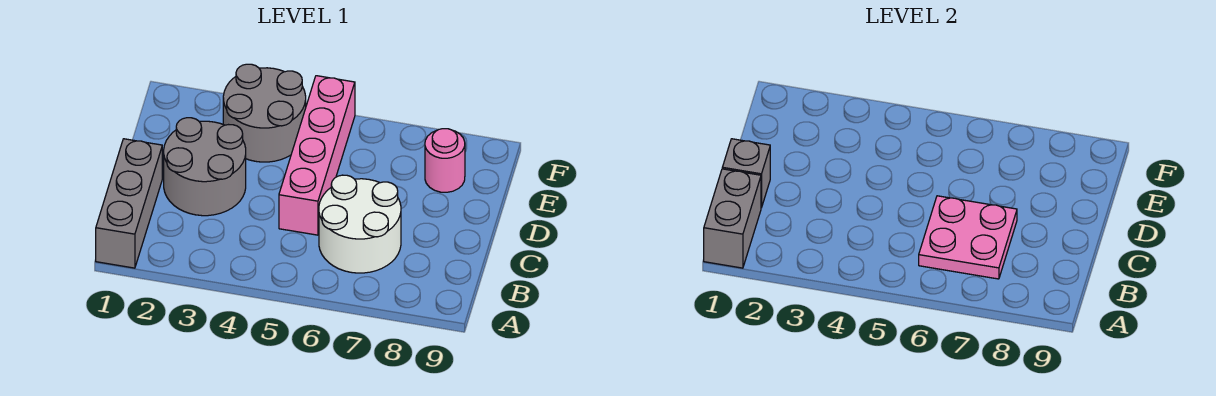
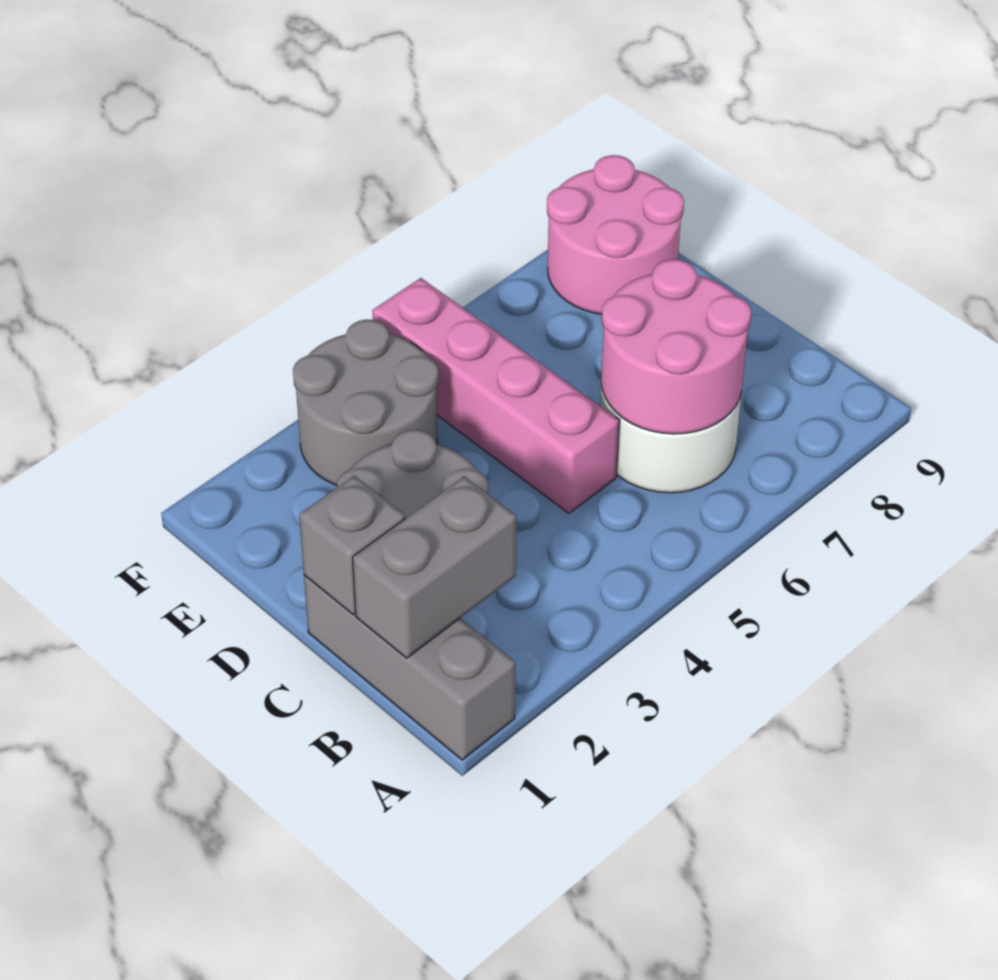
grey brick A1:B1 level 2 -> grey brick B1:B2 level 2
pink plate B6:C7 level 2 -> pink round brick B6:C7 level 2
pink round brick E8 level 1 -> pink round brick E8:F9 level 1

